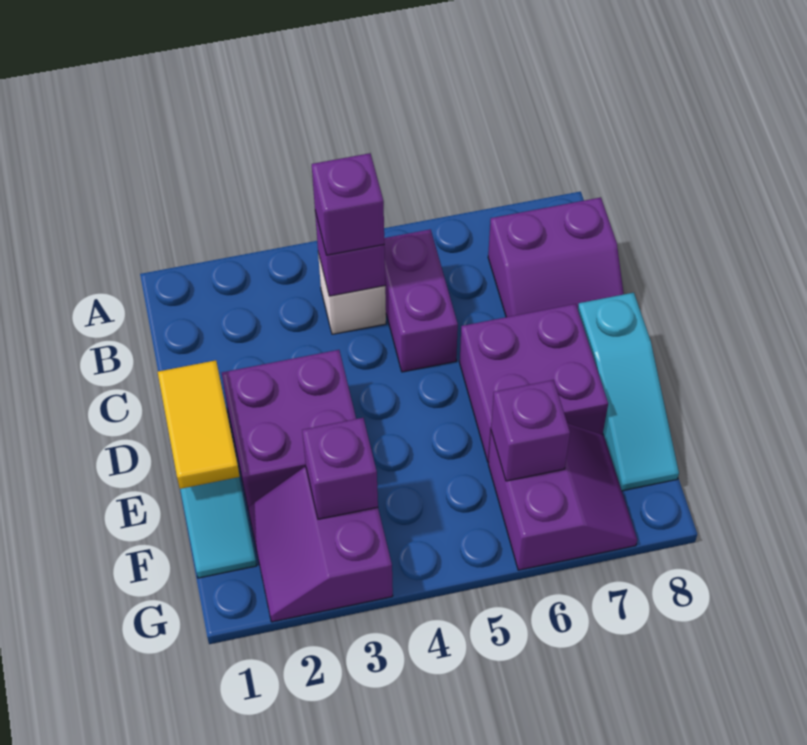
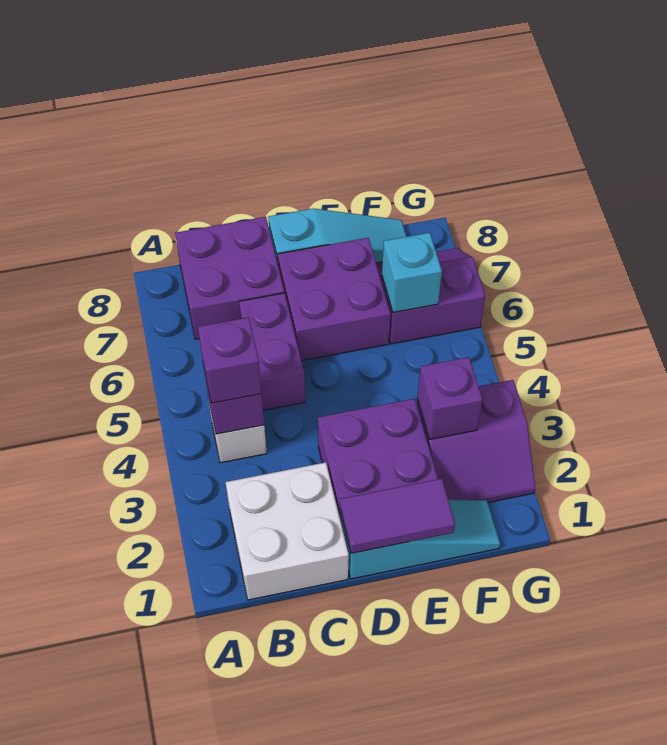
none -> white brick B1:C2 level 1
purple brick B5:C5 level 1 -> purple brick C5:C6 level 1
purple slope B7:C8 level 1 top B -> purple brick B7:C8 level 1
yellow tile D1:E1 level 2 -> purple tile D1:E1 level 2
purple brick F6 level 2 -> cyan brick F6 level 2

